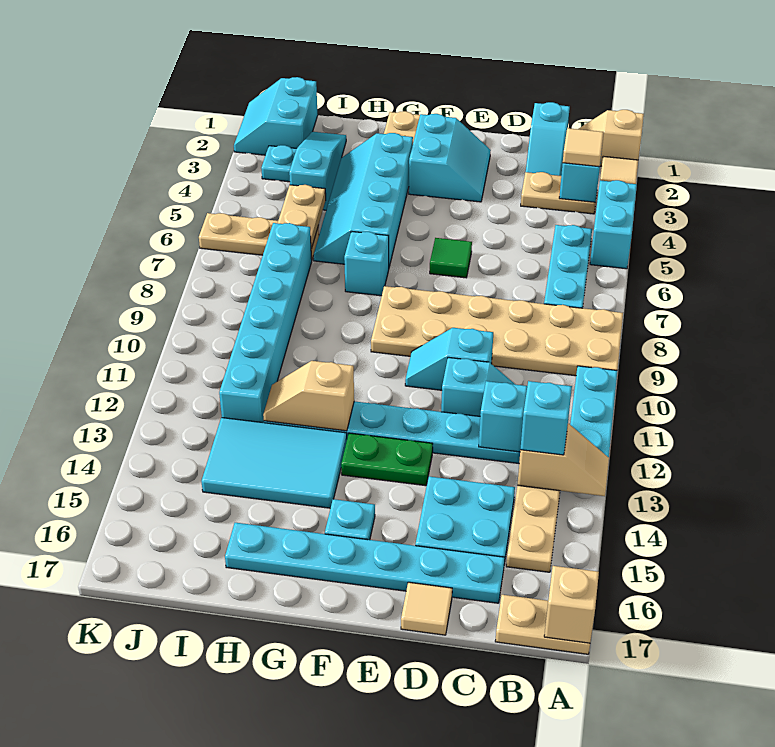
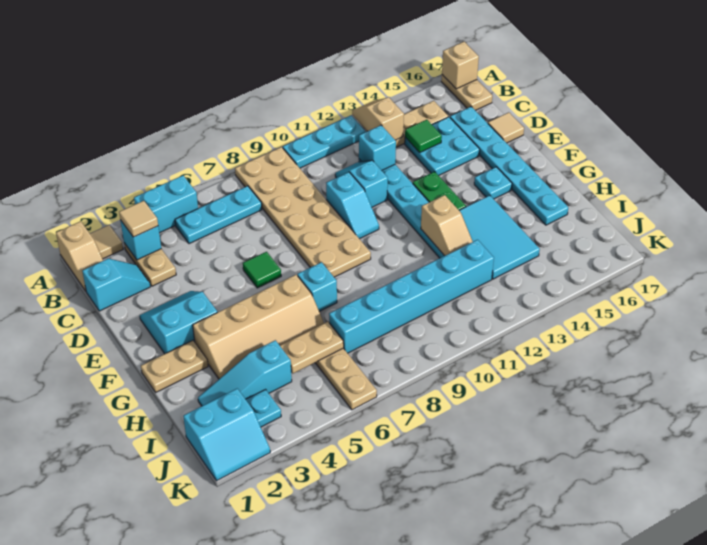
cyan brick B13 level 3 -> none
none -> green tile C14 level 2
cyan slope G3:H6 level 1 top G -> tan slope G3:H6 level 1 top G

